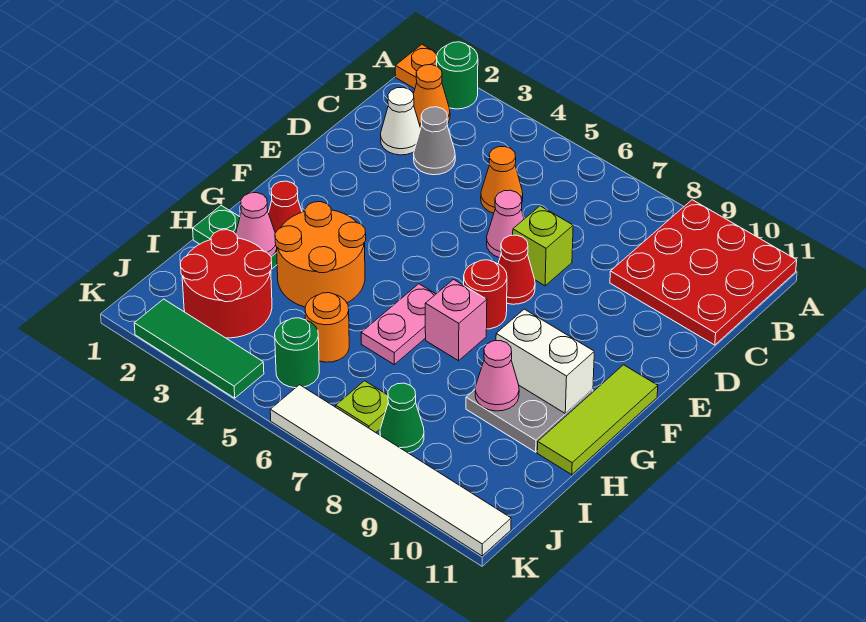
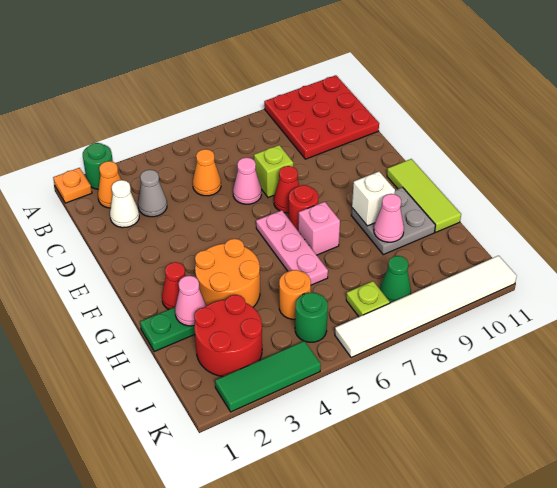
pink plate G6:H6 level 1 -> pink plate F6:H6 level 1
white brick G9:G10 level 2 -> white brick G9 level 2

